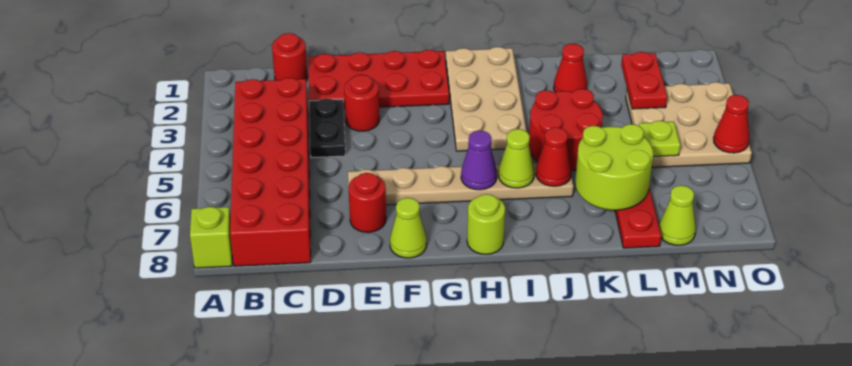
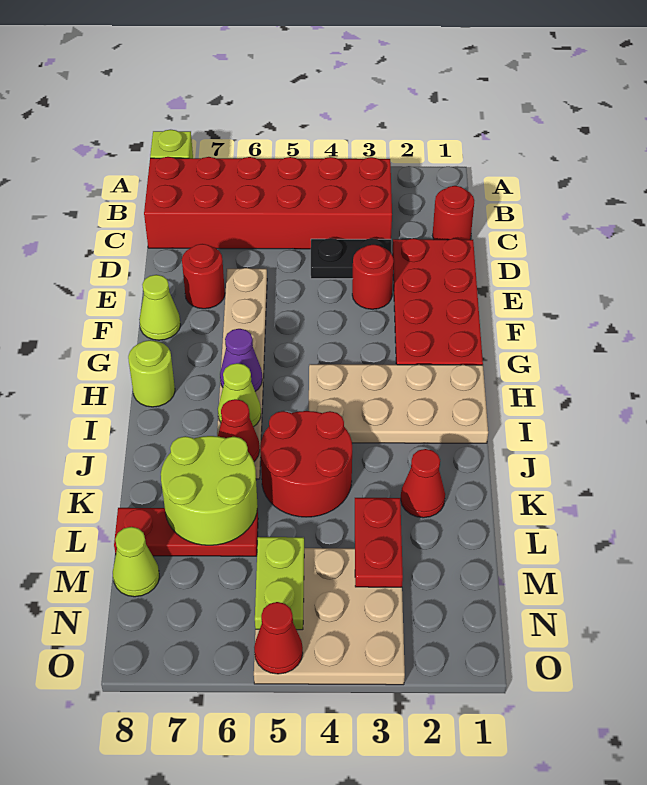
red plate M2:M3 level 2 -> red plate L3:M3 level 2
lime plate M5 level 2 -> lime plate M5:N5 level 2

